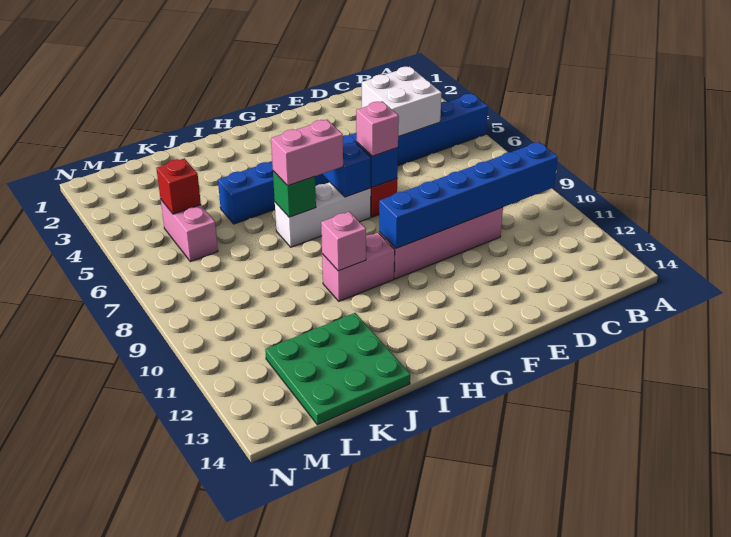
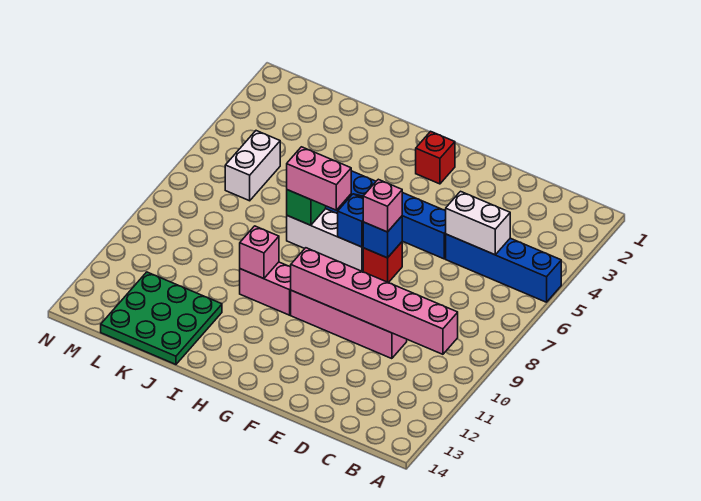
blue brick B10:G10 level 2 -> pink brick B10:G10 level 2
white brick C4:D5 level 2 -> white brick C5:D5 level 2
pink brick L5:L6 level 1 -> white brick L5:L6 level 1
red brick L5 level 2 -> red brick G2 level 1

